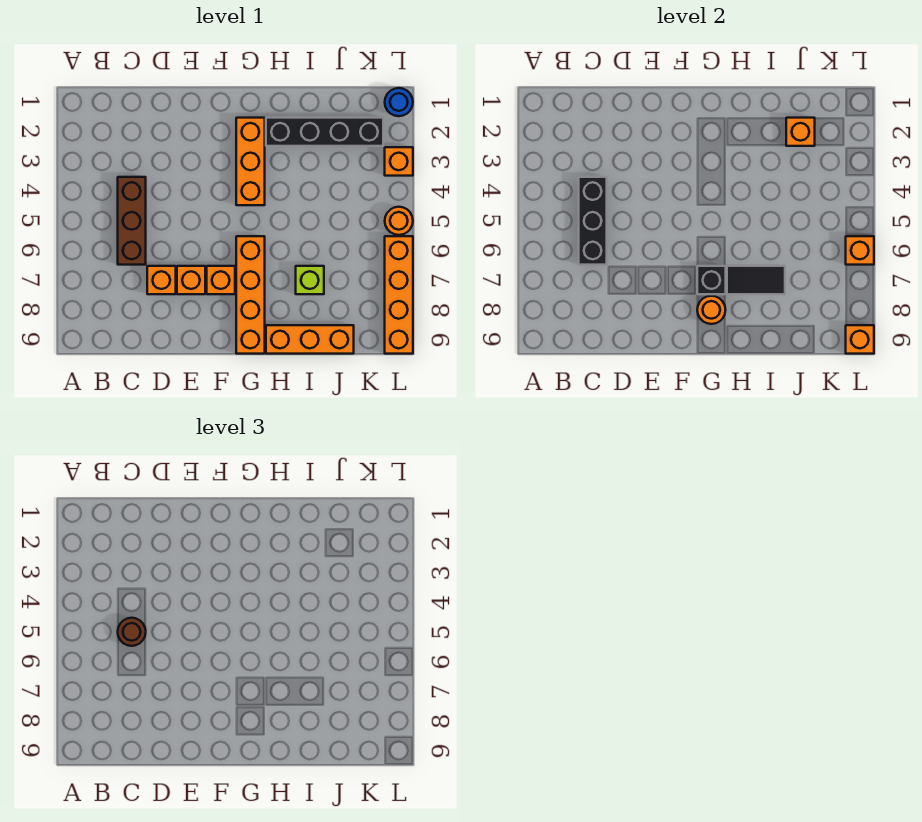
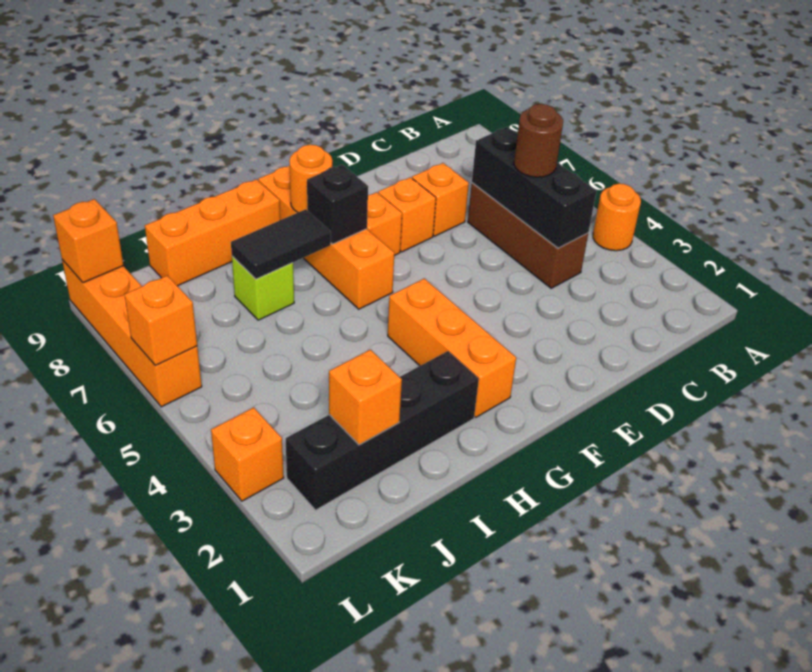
blue round brick L1 level 1 -> none
orange round brick L5 level 1 -> orange round brick A4 level 1

